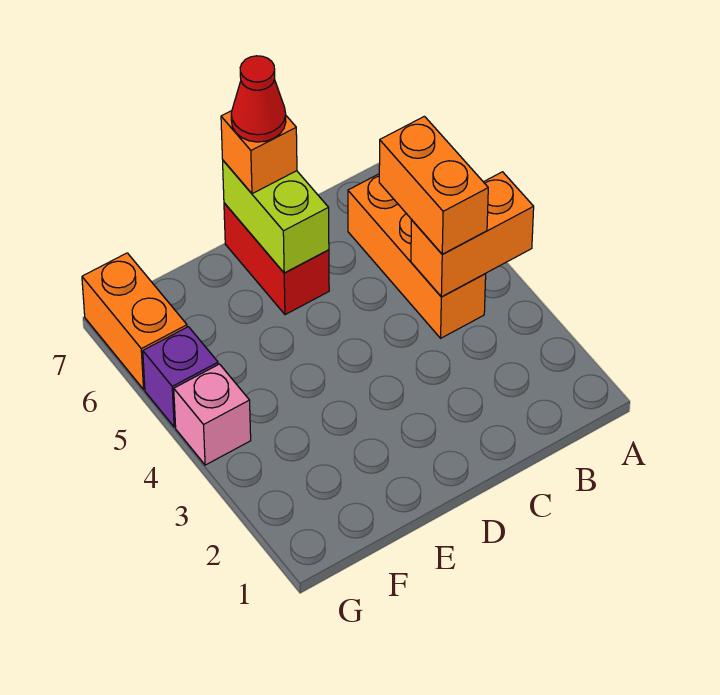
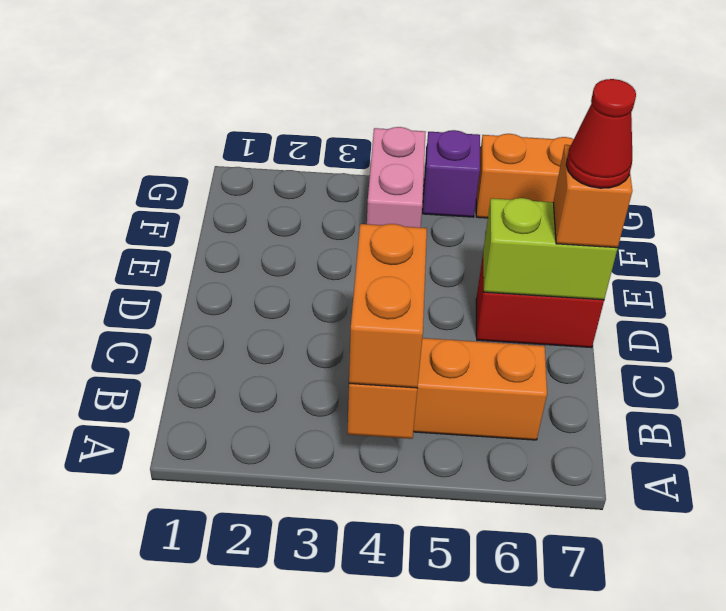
orange brick B4:B5 level 3 -> orange brick A4:B4 level 3
pink brick G4 level 1 -> pink brick F4:G4 level 1

